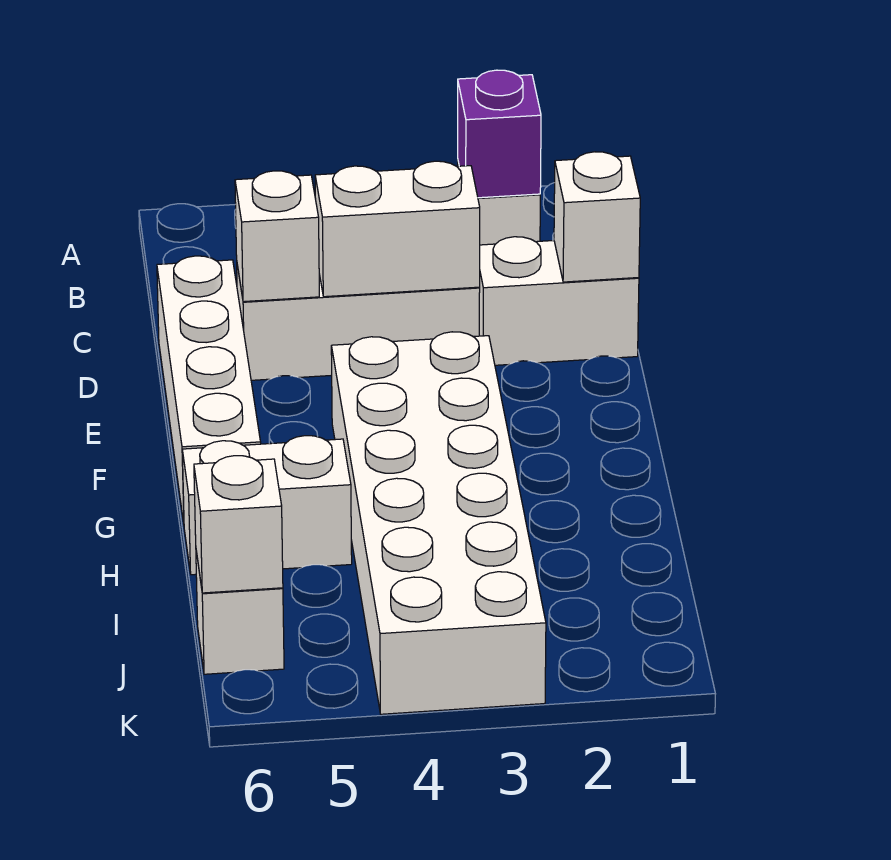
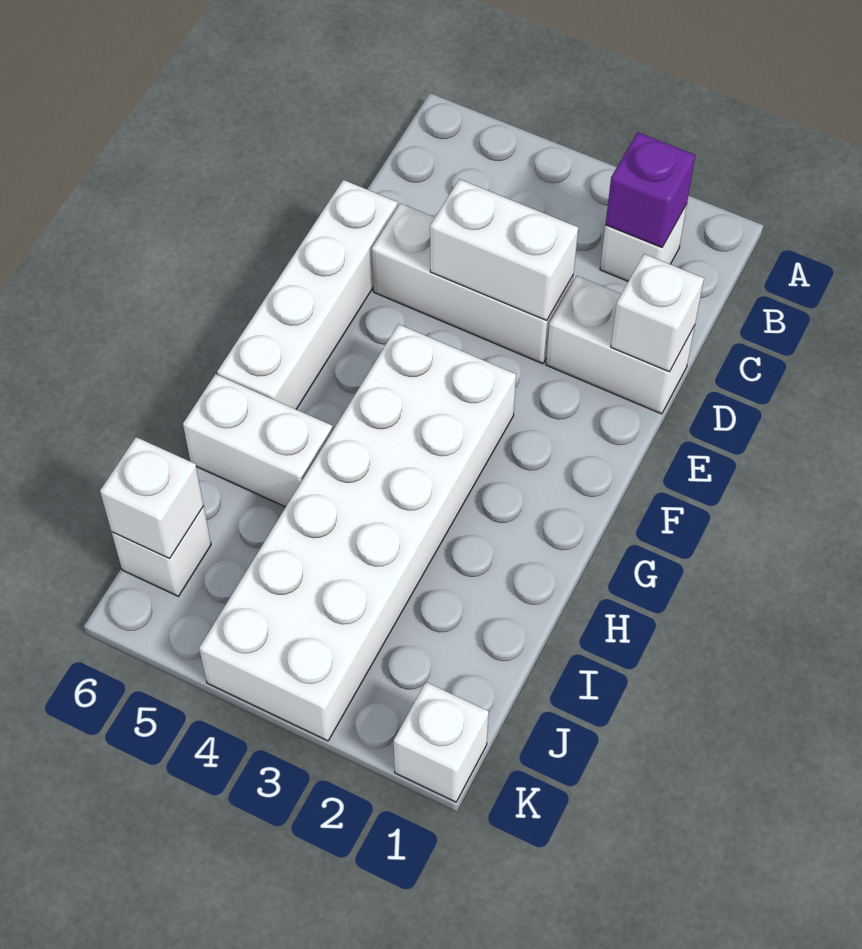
white brick D5 level 2 -> white brick K1 level 1

